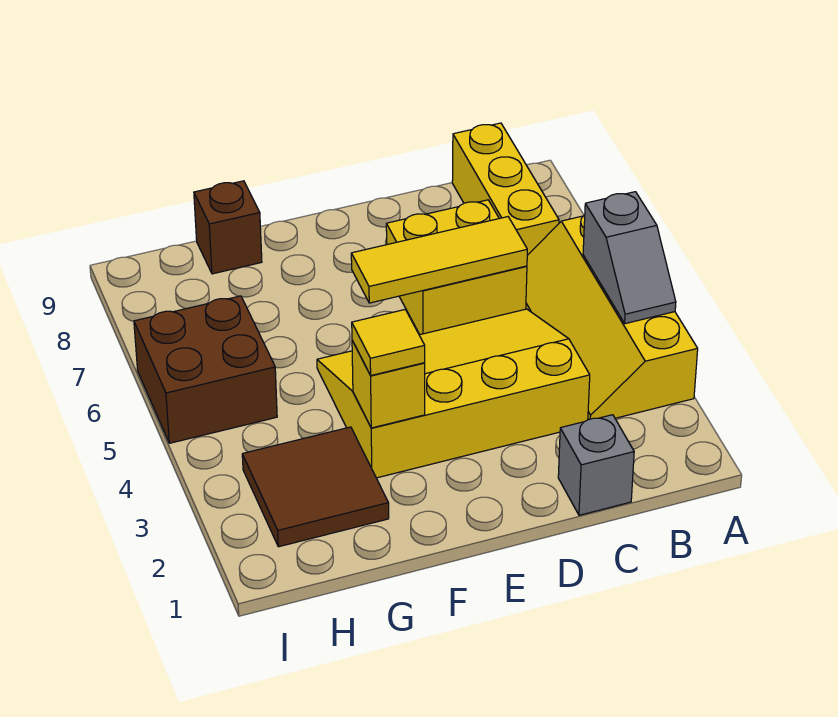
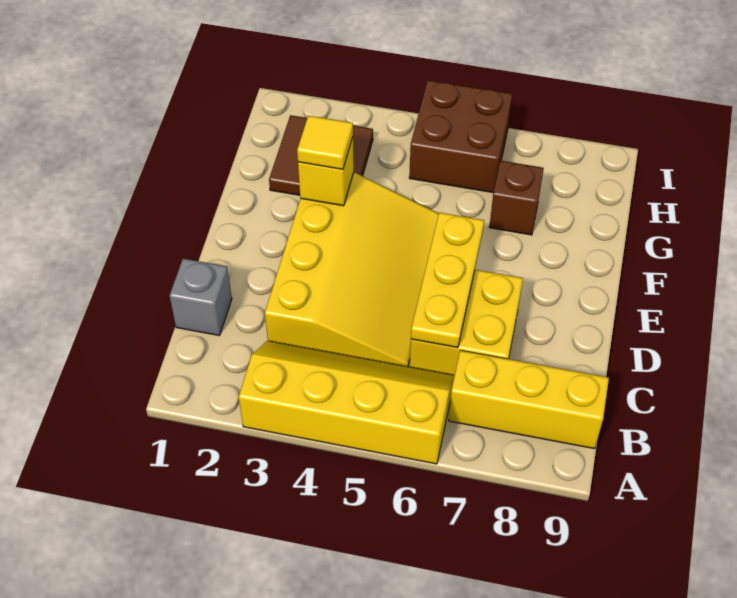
grey slope A4:A5 level 2 top 5 -> none
yellow tile C6:E6 level 2 -> yellow plate C6:E6 level 2
brown brick G9 level 1 -> brown brick G7 level 1

